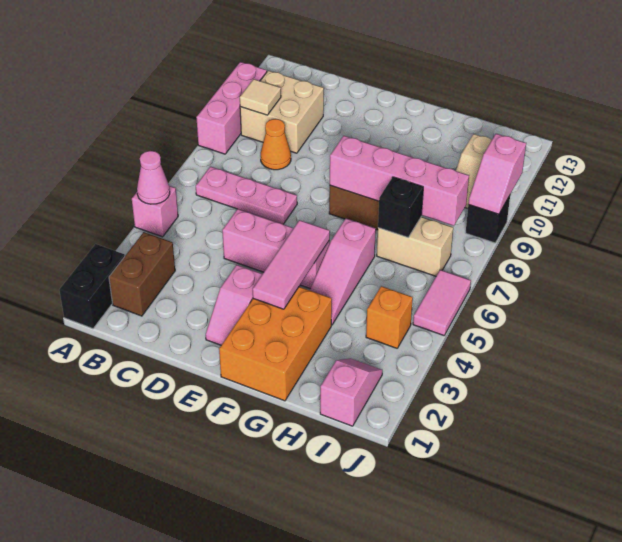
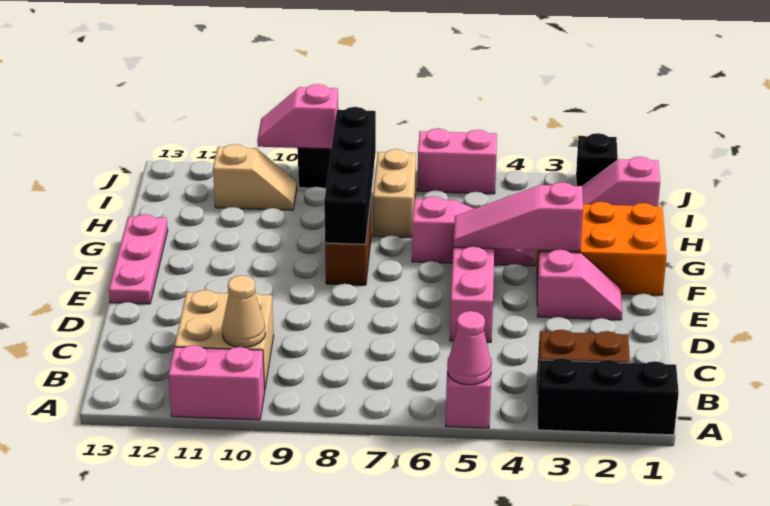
black brick A1:A2 level 1 -> black brick A1:A3 level 1
pink brick A9:A11 level 1 -> pink brick A10:A11 level 1
pink plate B7:D7 level 1 -> pink plate E13:G13 level 1
tan tile B10 level 2 -> tan cone B10 level 2
orange cone C9 level 1 -> none
pink tile F3:F5 level 2 -> pink slope F3:F5 level 2 top 3
pink brick F8:I8 level 2 -> black brick F8:I8 level 2
black brick H7 level 2 -> black brick J2 level 1
orange brick I4 level 1 -> none
pink tile J5:J6 level 1 -> pink brick J5:J6 level 1
pink slope J9:J10 level 2 top 10 -> pink slope J9:J10 level 2 top 9

